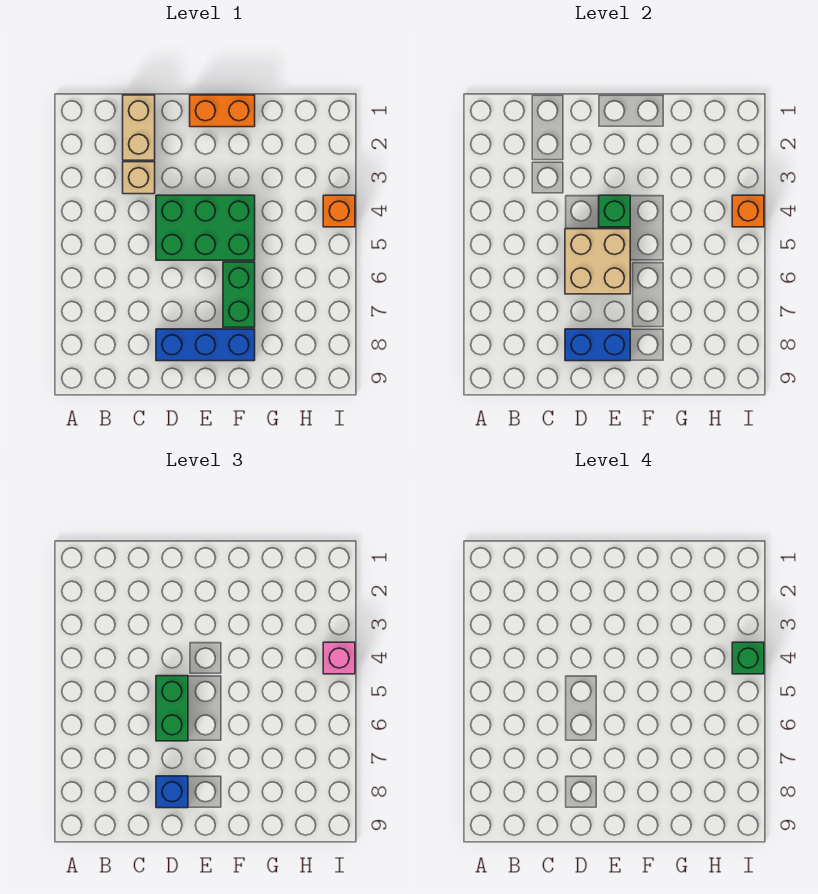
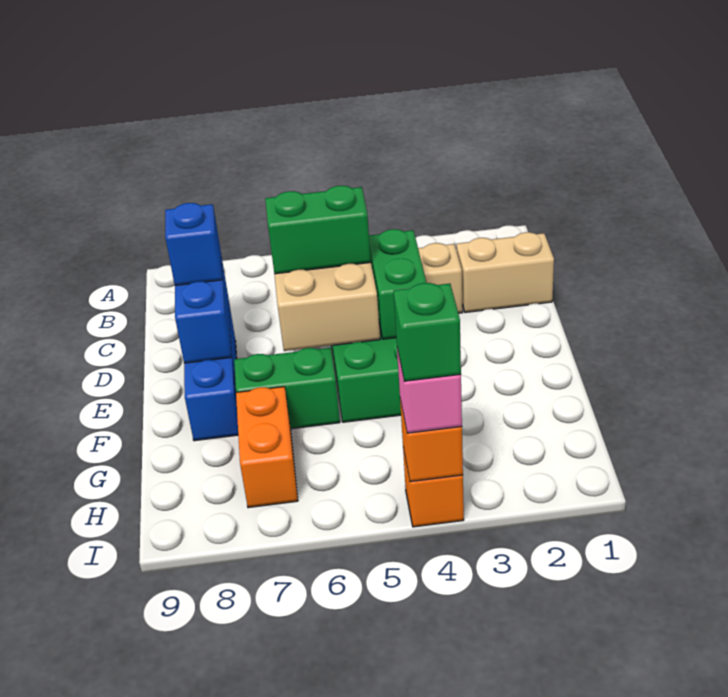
orange brick E1:F1 level 1 -> orange brick G7:H7 level 1
green brick E4 level 2 -> green brick D4:E4 level 2

